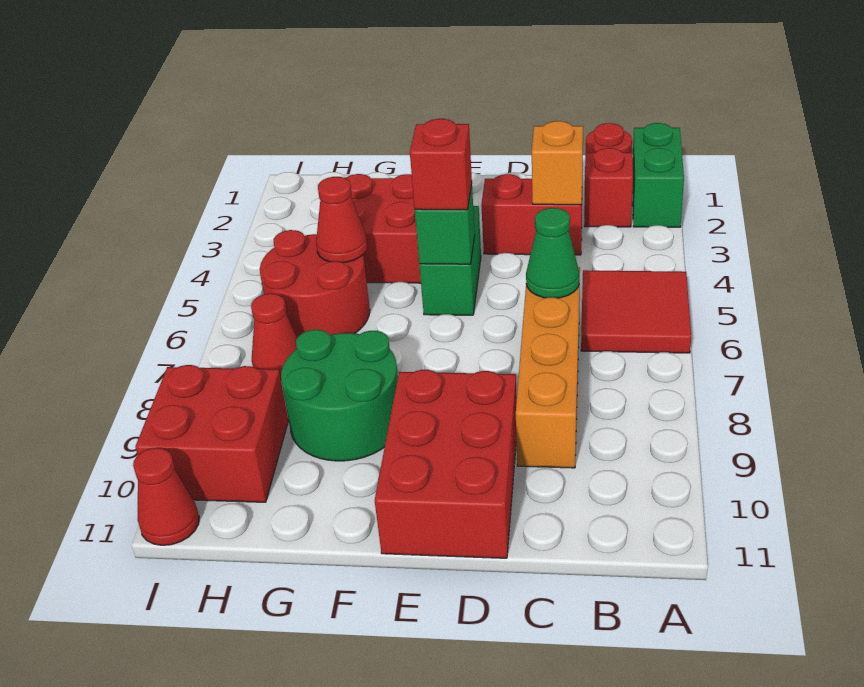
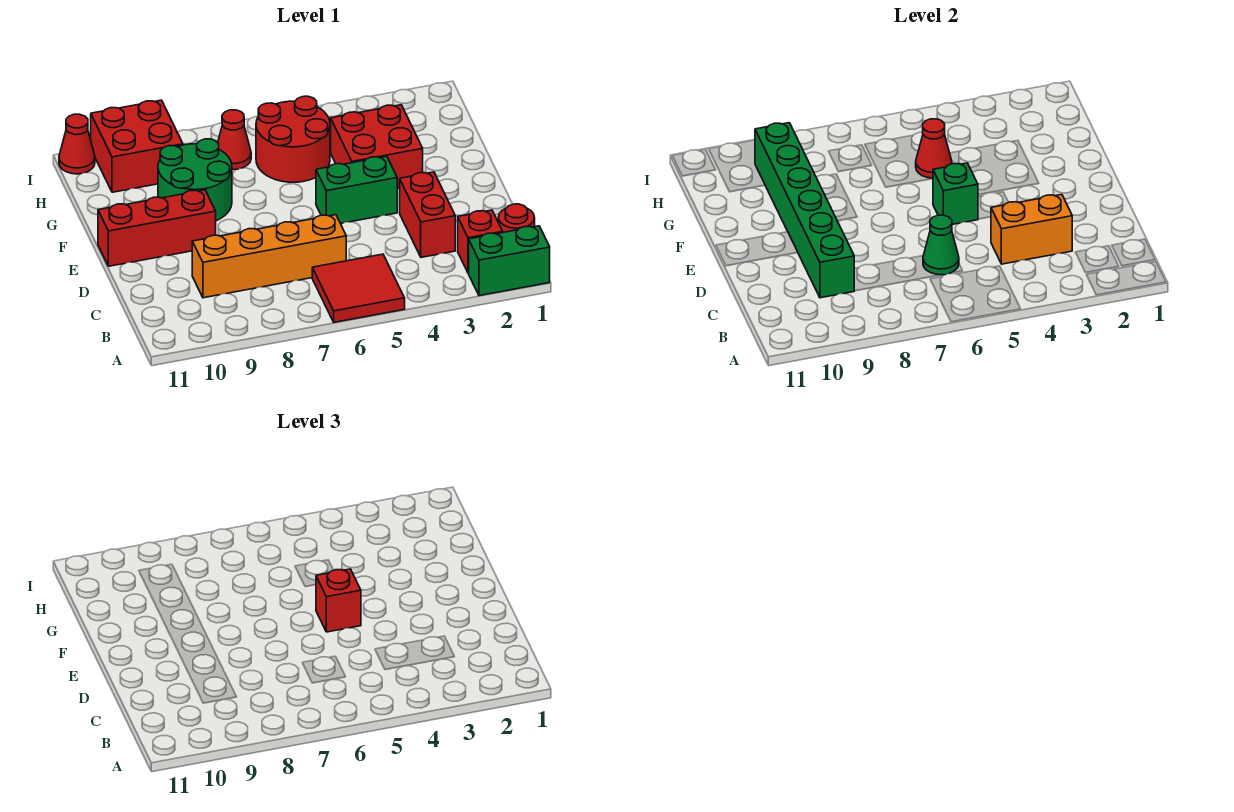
orange brick C3 level 2 -> orange brick C3:C4 level 2
none -> green brick C9:H9 level 2
red brick D9:E11 level 1 -> red brick E9:E11 level 1

